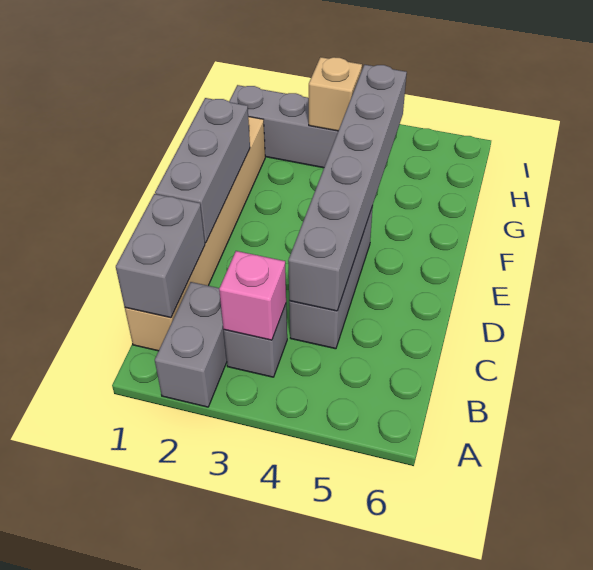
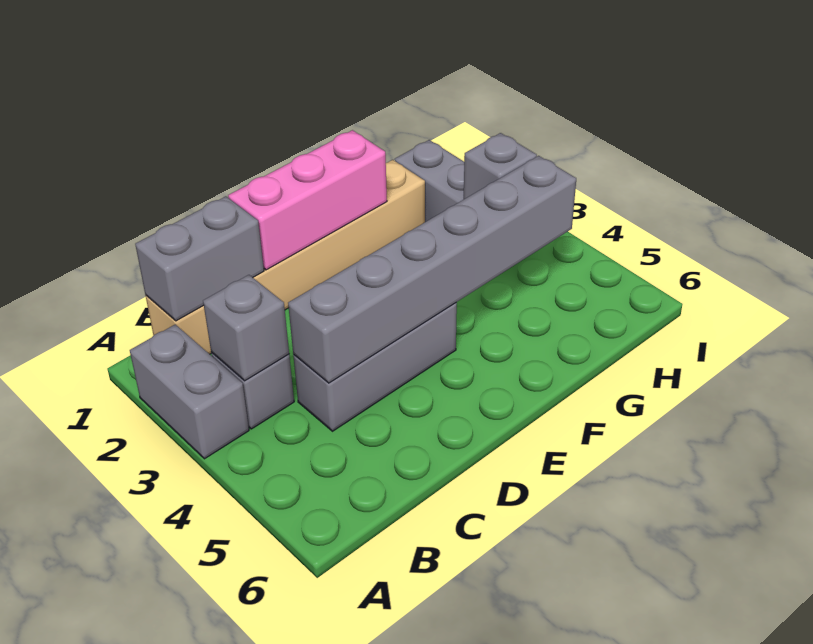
grey brick A2:B2 level 1 -> grey brick A2:A3 level 1
pink brick B3 level 2 -> grey brick B3 level 2
grey brick D1:F1 level 2 -> pink brick D1:F1 level 2
tan brick H3 level 2 -> grey brick H3 level 2

